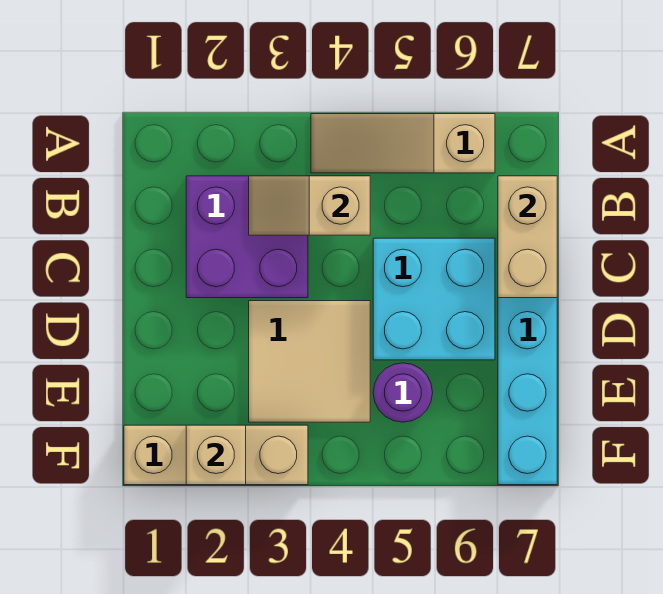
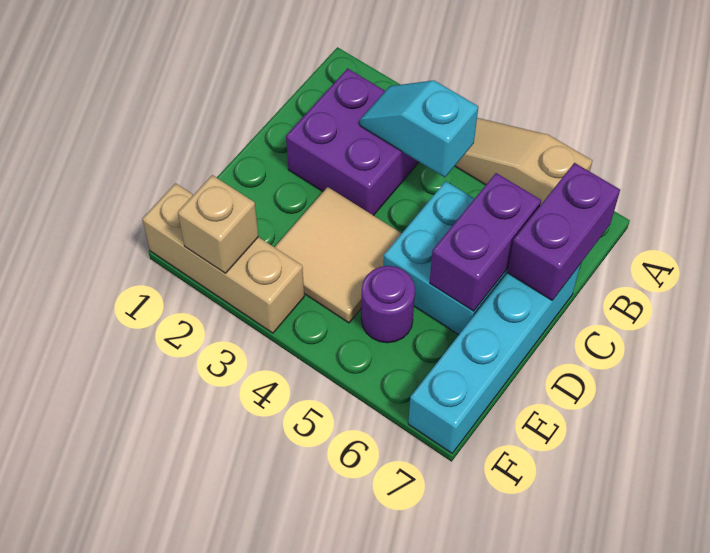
tan slope B3:B4 level 2 top 4 -> cyan slope B3:B4 level 2 top 4
tan brick B7:C7 level 2 -> purple brick B7:C7 level 2
none -> purple brick C6:D6 level 2

